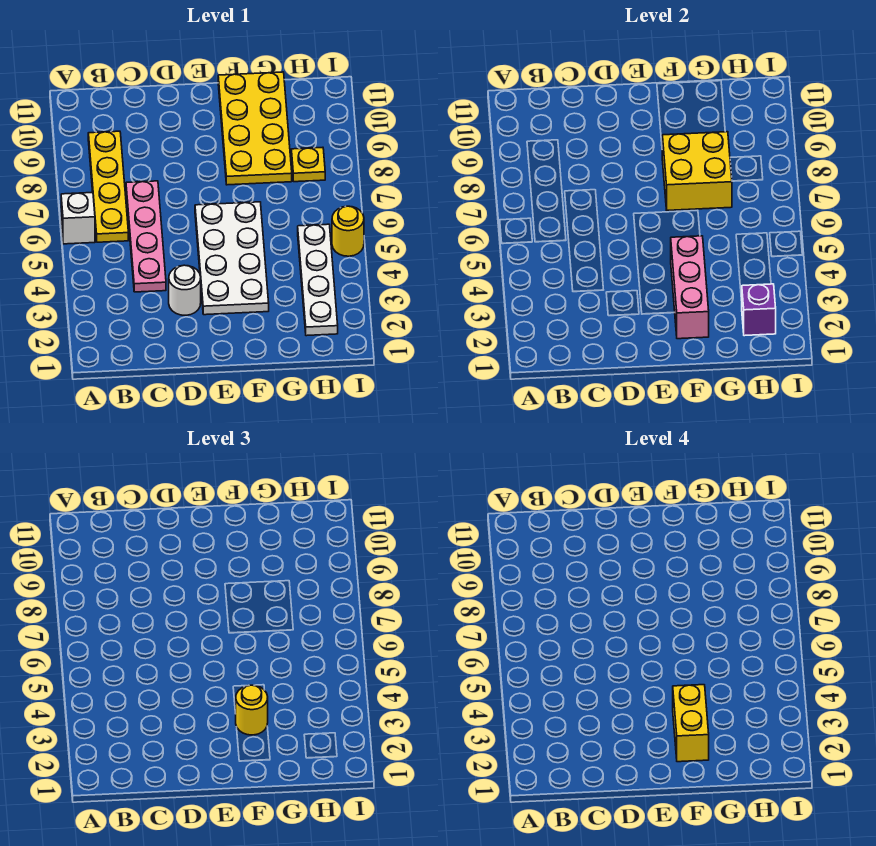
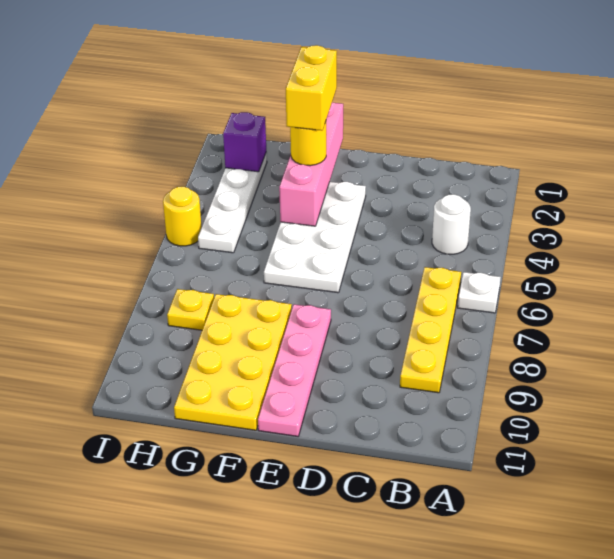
white brick A6 level 1 -> white plate A6 level 1
pink plate C4:C7 level 1 -> pink plate E8:E11 level 1
white round brick D3 level 1 -> white round brick B4 level 1
pink brick F2:F4 level 2 -> pink brick F1:F4 level 2
yellow brick F7:G8 level 2 -> none

